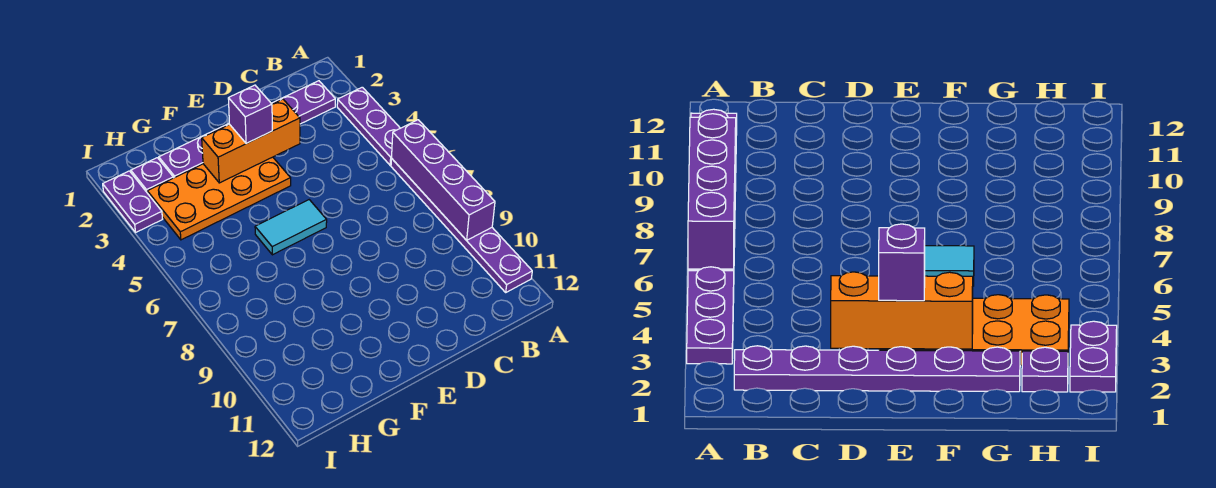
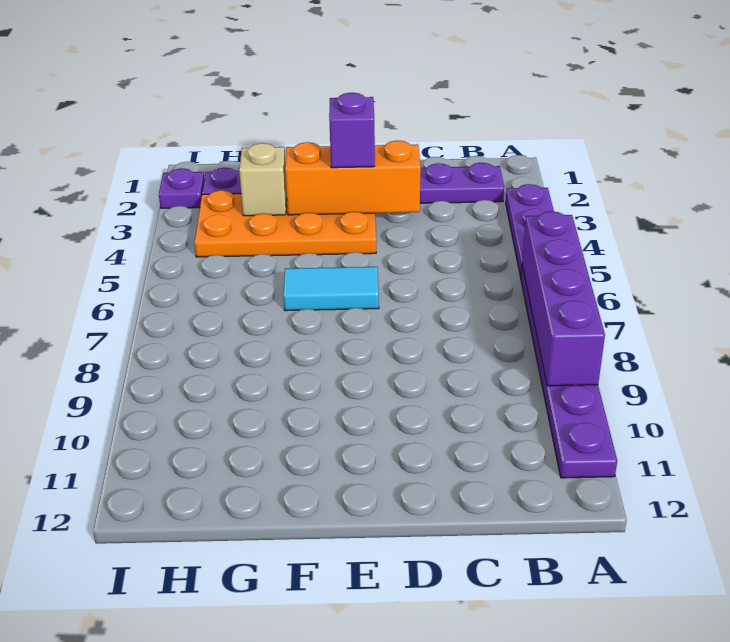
none -> tan brick G3 level 2
purple plate I2:I3 level 1 -> purple plate I2 level 1

